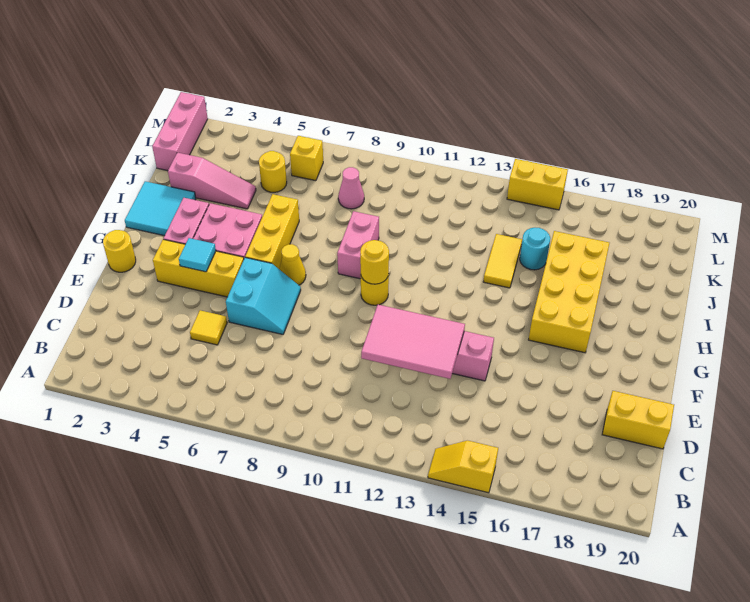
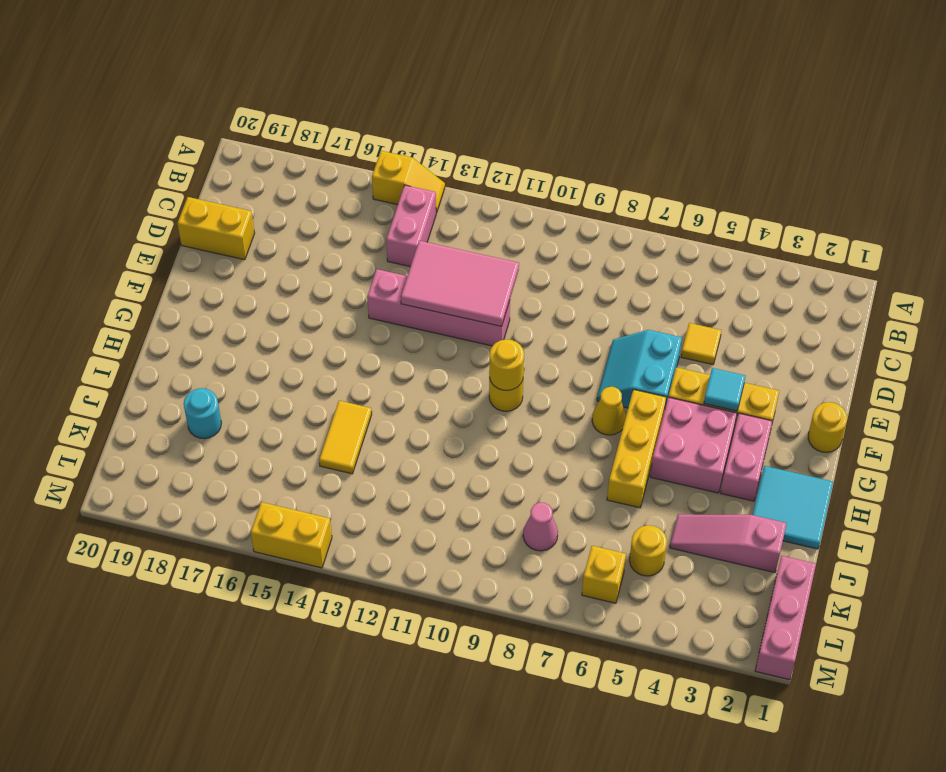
yellow brick G16:J17 level 1 -> none
pink brick H9:I9 level 1 -> pink brick B14:C14 level 1
cyan round brick J15 level 1 -> cyan round brick J18 level 1

